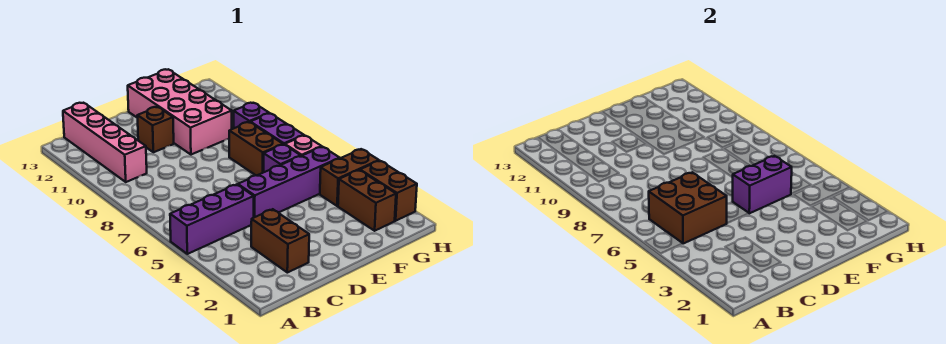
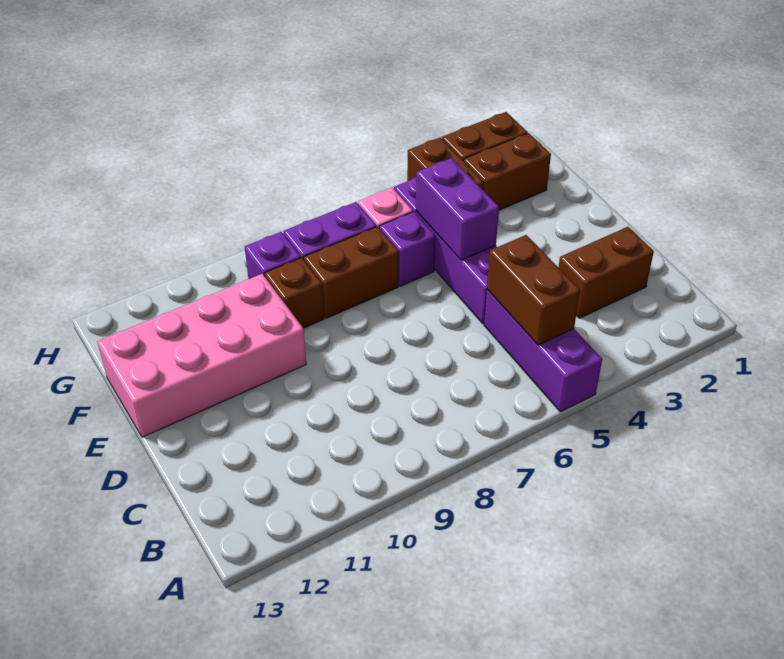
brown brick B5:C6 level 2 -> brown brick B5:C5 level 2
pink brick B10:B13 level 1 -> none
brown brick D11 level 1 -> brown brick F9 level 1

